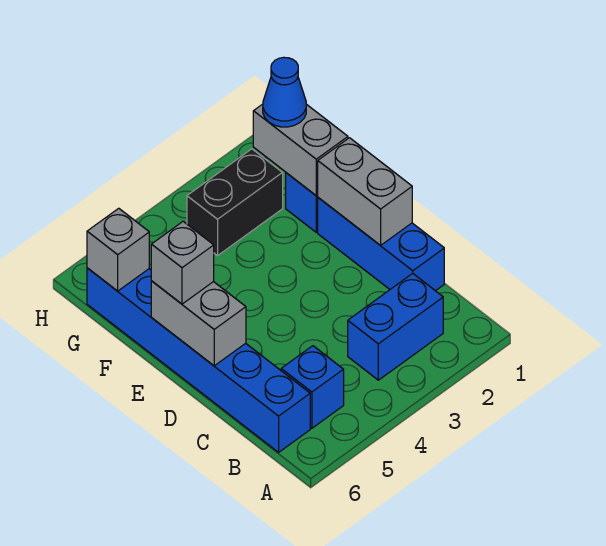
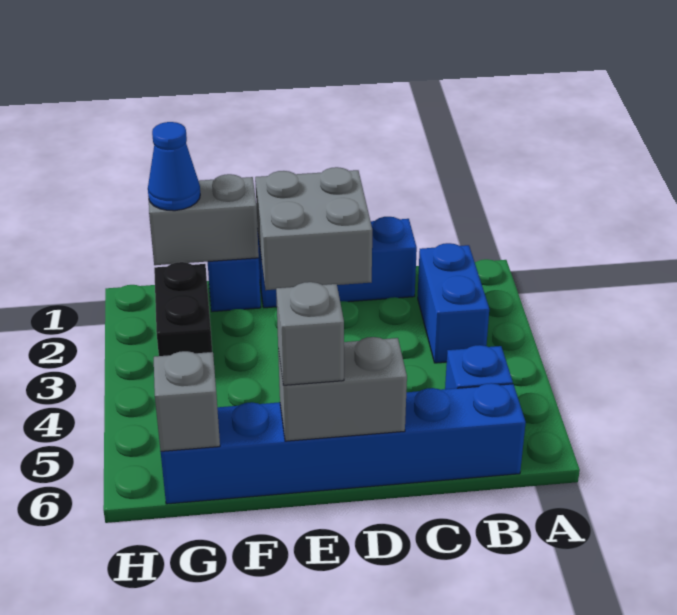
grey brick D1:E1 level 2 -> grey brick D1:E2 level 2

